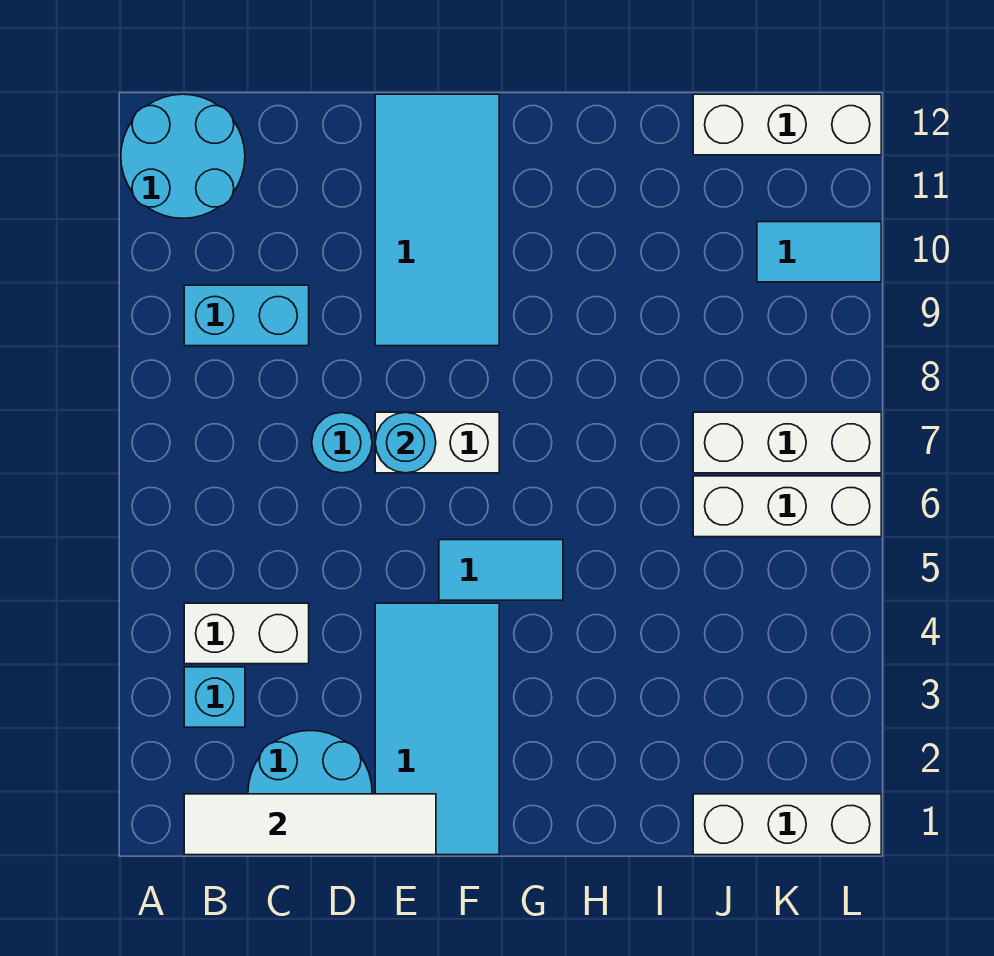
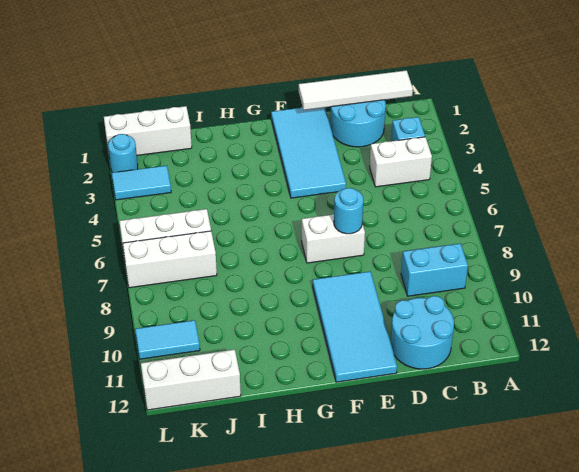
cyan round brick A11:B12 level 1 -> cyan round brick C11:D12 level 1
cyan round brick D7 level 1 -> cyan round brick L2 level 1
cyan tile F5:G5 level 1 -> cyan tile K3:L3 level 1

